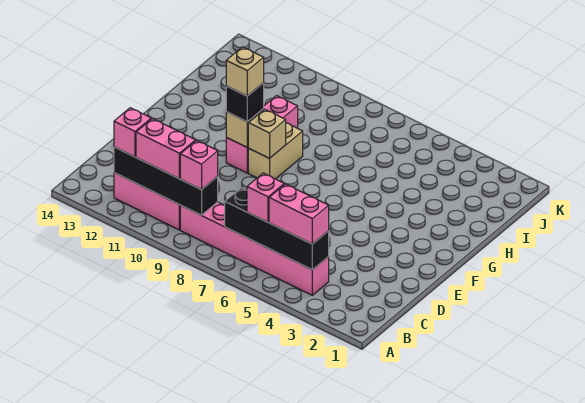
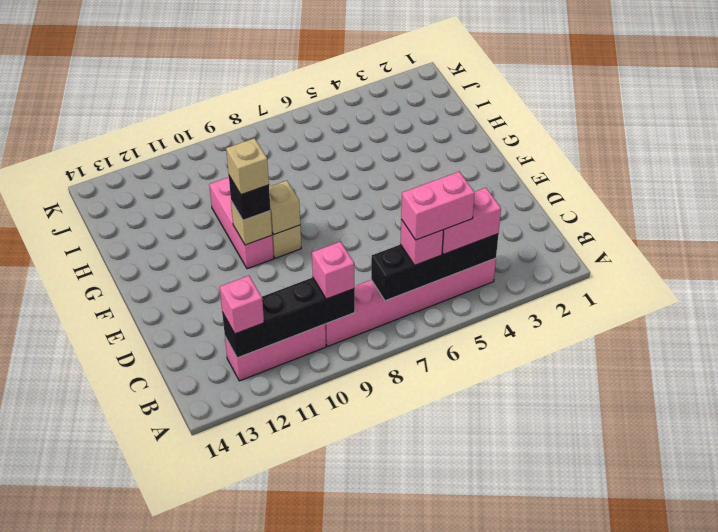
pink brick B10:B11 level 3 -> pink brick B5:B6 level 4

